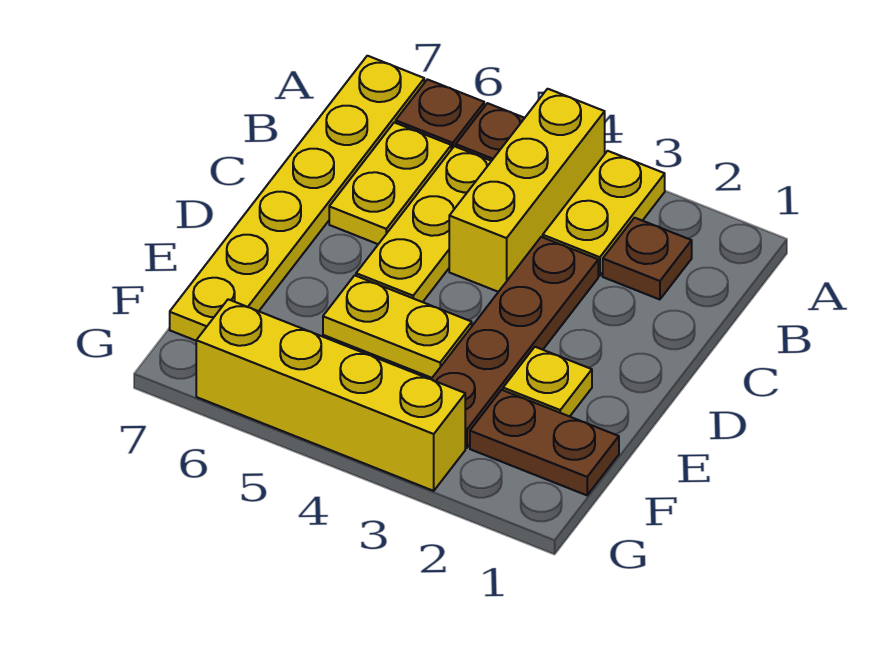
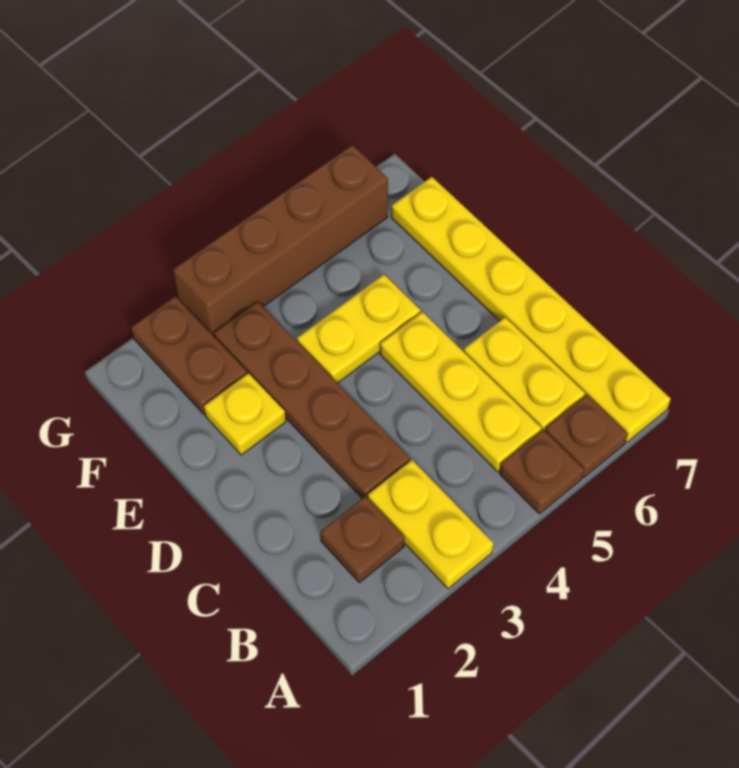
yellow brick A4:C4 level 1 -> none
brown plate F1:F2 level 1 -> brown plate F2:G2 level 1
yellow brick G3:G6 level 1 -> brown brick G3:G6 level 1

